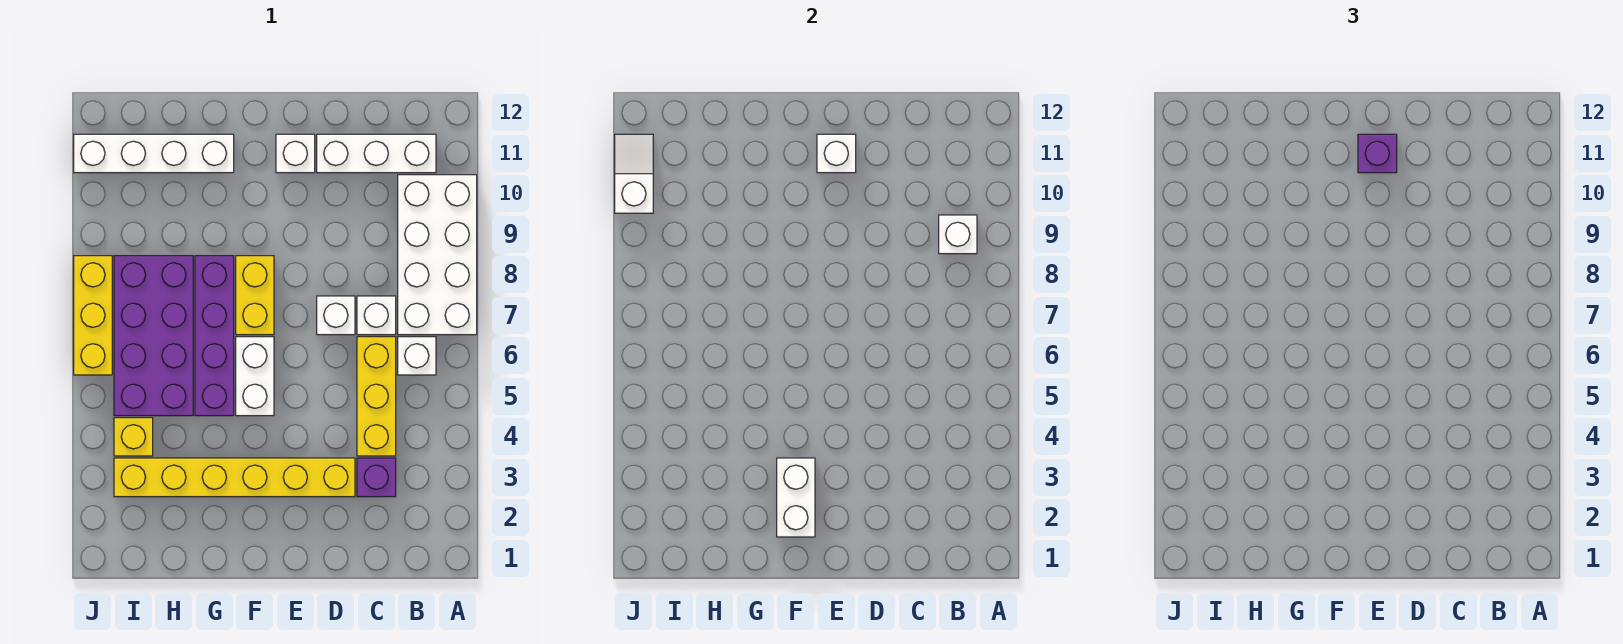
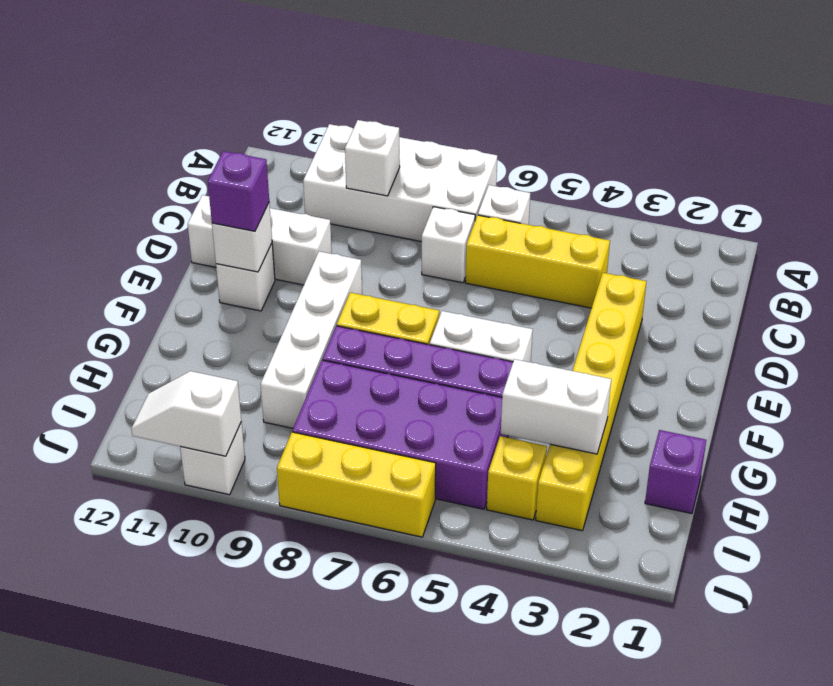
white brick B11:D11 level 1 -> white brick D10:D12 level 1
purple brick C3 level 1 -> purple brick H1 level 1
white brick D7 level 1 -> white brick J10 level 1
white brick F2:F3 level 2 -> white brick H3:H4 level 2
white brick G11:J11 level 1 -> white brick E9:H9 level 1

